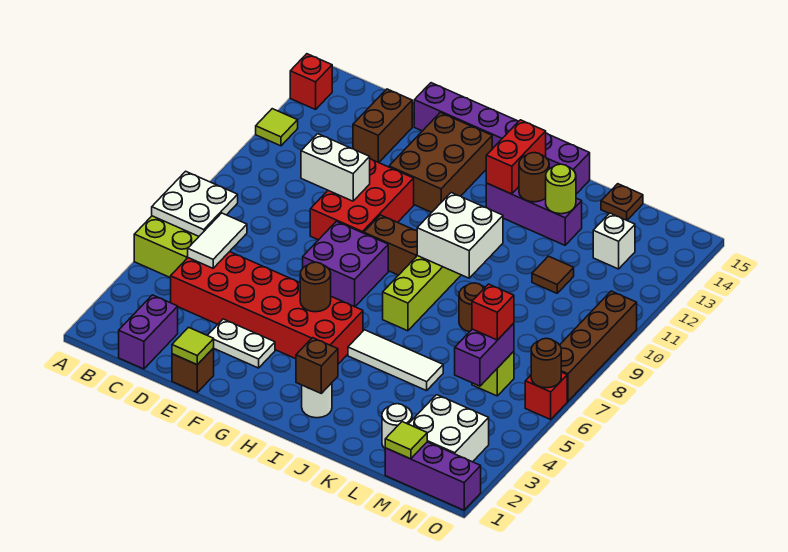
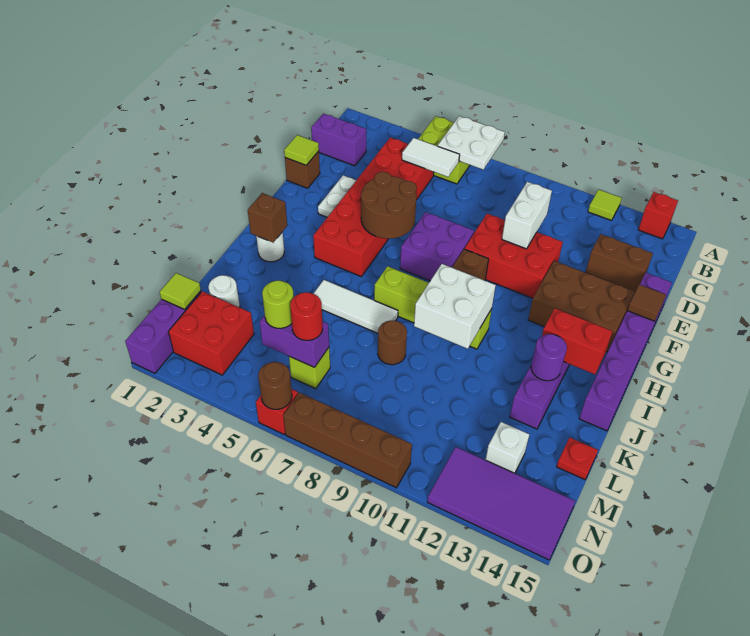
brown round brick G5 level 2 -> brown round brick F5:G6 level 2
white tile I5:K5 level 1 -> white tile J5:J7 level 1
brown round brick J13 level 2 -> purple round brick J13 level 2
lime round brick K13 level 2 -> lime round brick M5 level 3
brown tile L11 level 1 -> brown tile F15 level 2
brown plate L15 level 1 -> red plate L15 level 1
white brick M2:N3 level 1 -> red brick M2:N3 level 1
red brick M6 level 3 -> red round brick M6 level 3
none -> purple tile N12:O15 level 1

